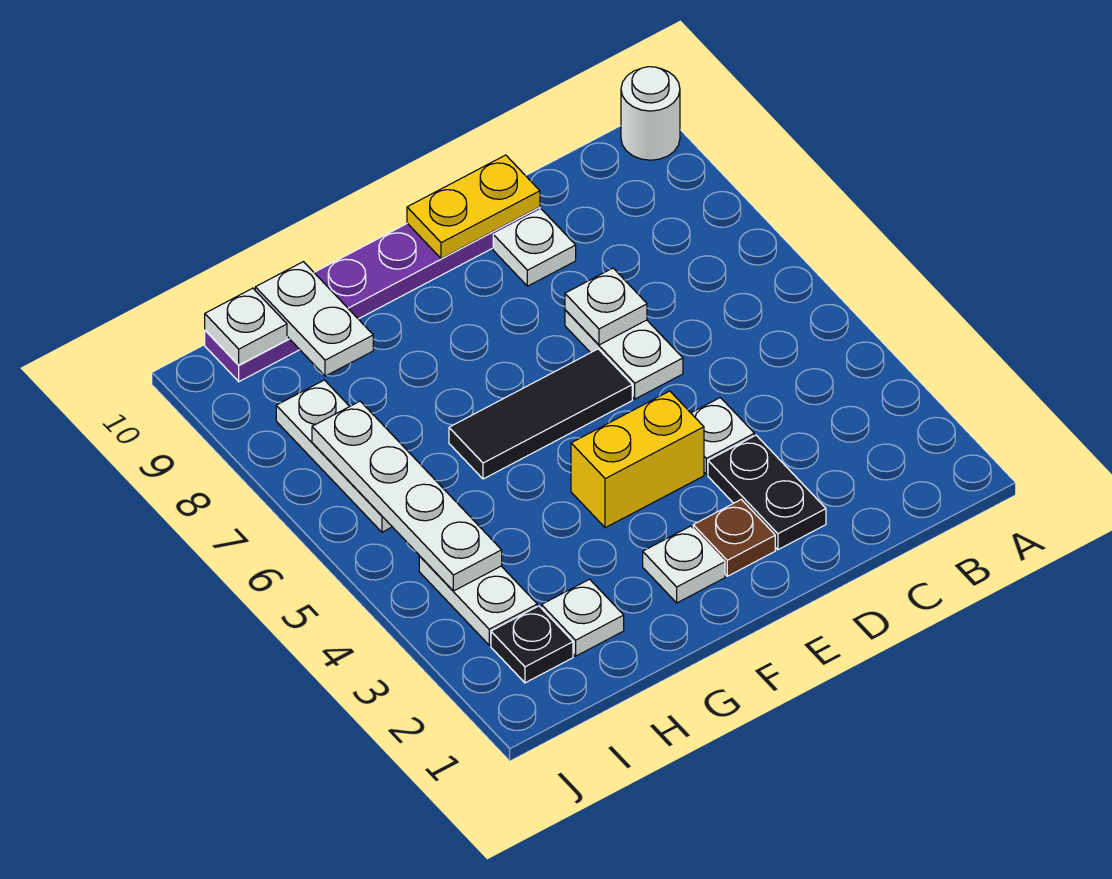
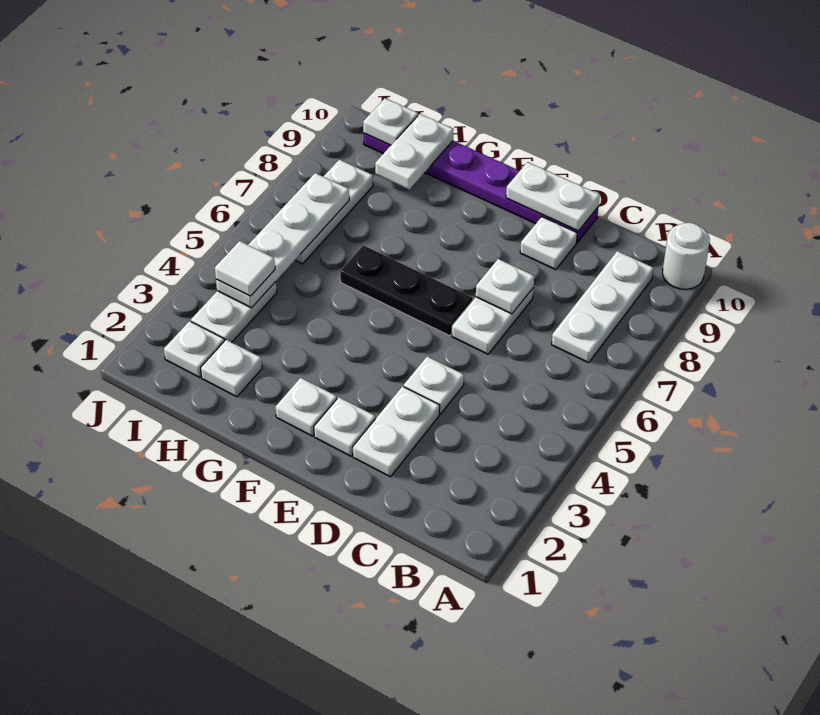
none -> white plate B7:B9 level 1
black plate D2:D3 level 1 -> white plate D2:D3 level 1
yellow plate D10:E10 level 2 -> white plate D10:E10 level 2
brown plate E2 level 1 -> white plate E2 level 1
yellow brick E4:F4 level 1 -> none
black tile E6:G6 level 1 -> black plate E6:G6 level 1
black plate I2 level 1 -> white plate I2 level 1
none -> white tile I4 level 3

